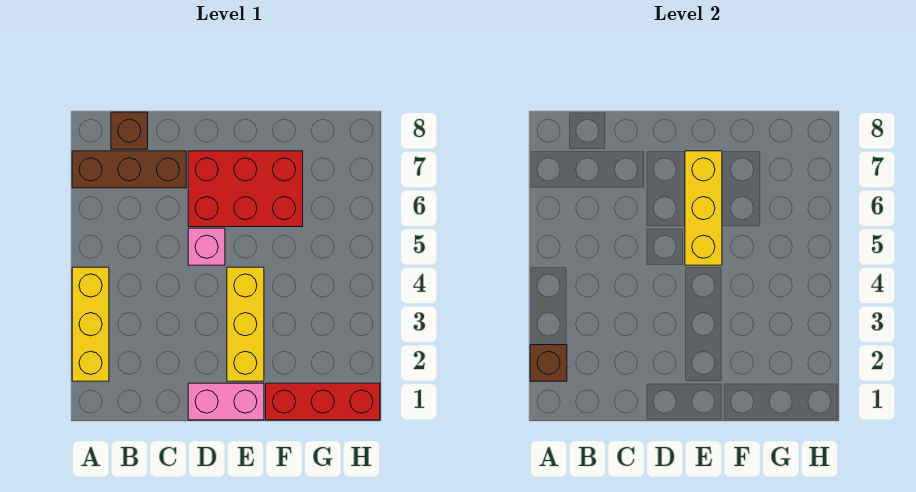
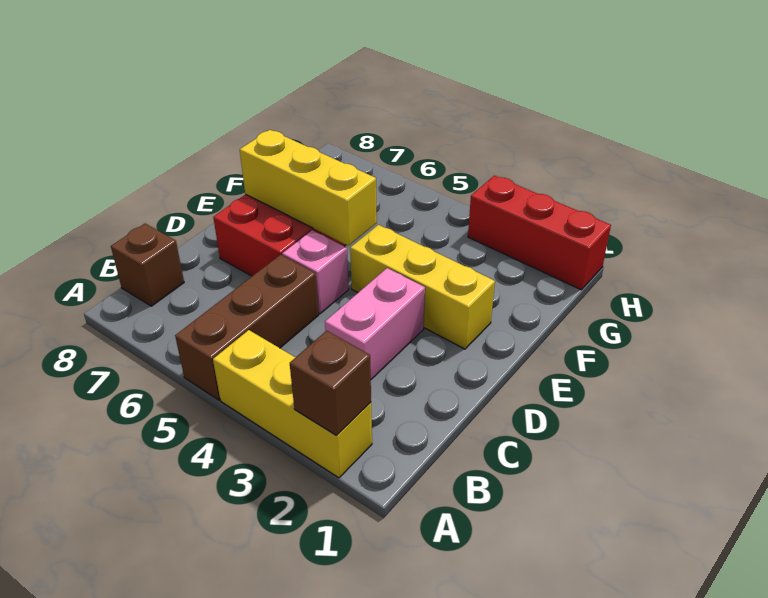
brown brick A7:C7 level 1 -> brown brick A5:C5 level 1
pink brick D1:E1 level 1 -> pink brick C3:D3 level 1
red brick F1:H1 level 1 -> red brick H1:H3 level 1

